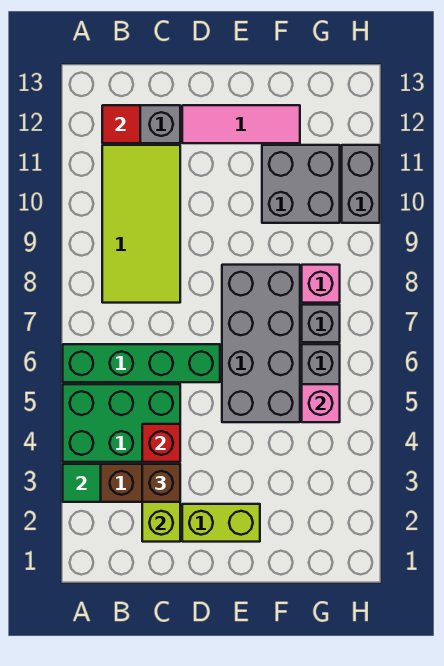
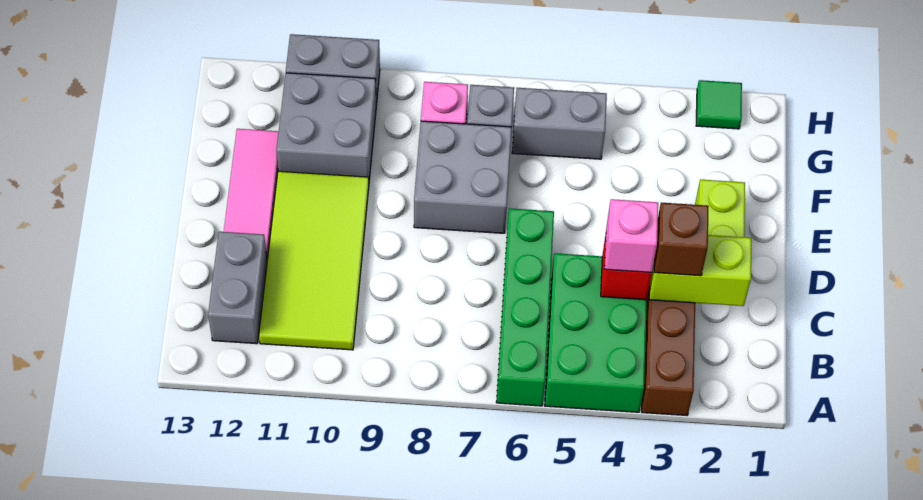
green tile A3 level 2 -> green tile H2 level 1
lime tile B8:C11 level 1 -> lime tile B10:E11 level 1
red tile B12 level 2 -> none
grey brick E5:F8 level 1 -> grey brick E7:F8 level 1
pink brick G5 level 2 -> pink brick C4 level 3

